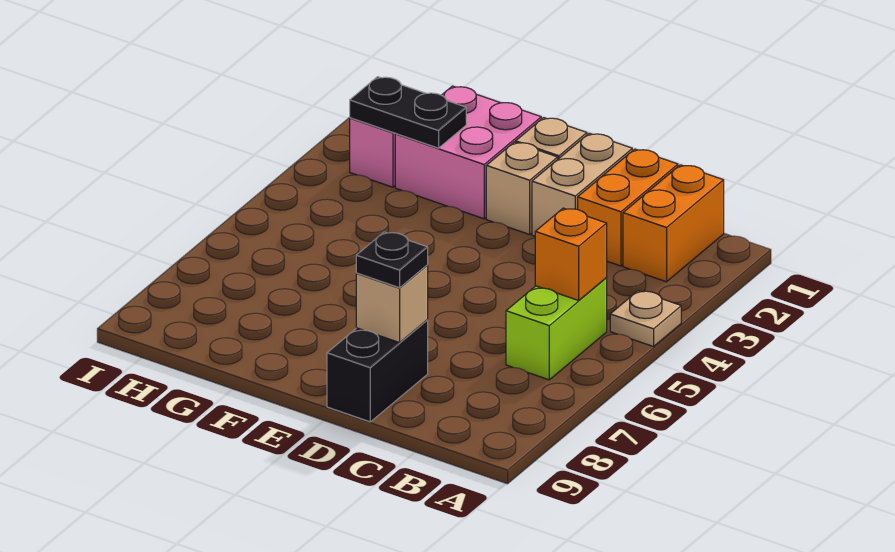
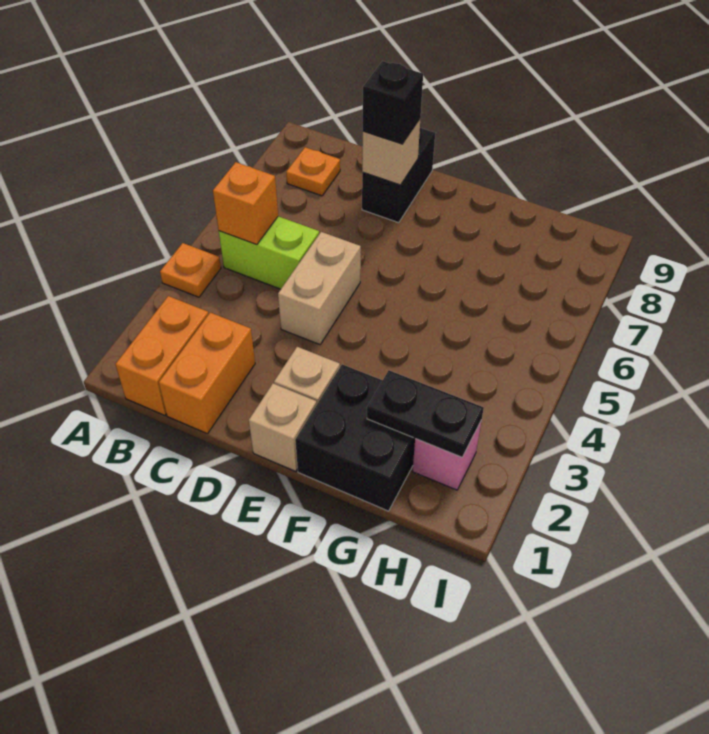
tan plate A4 level 1 -> orange plate A4 level 1
lime brick B5:B6 level 1 -> lime brick B5:C5 level 1
none -> orange plate B8 level 1
tan brick D1:D2 level 1 -> tan brick D4:D5 level 1
black plate D8 level 3 -> black brick D8 level 3
pink brick F1:G2 level 1 -> black brick F1:G2 level 1

